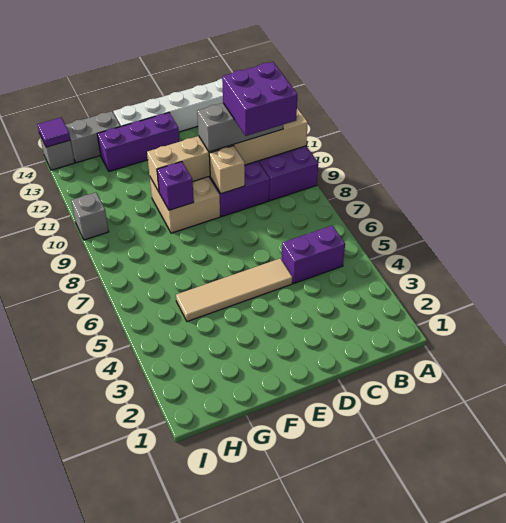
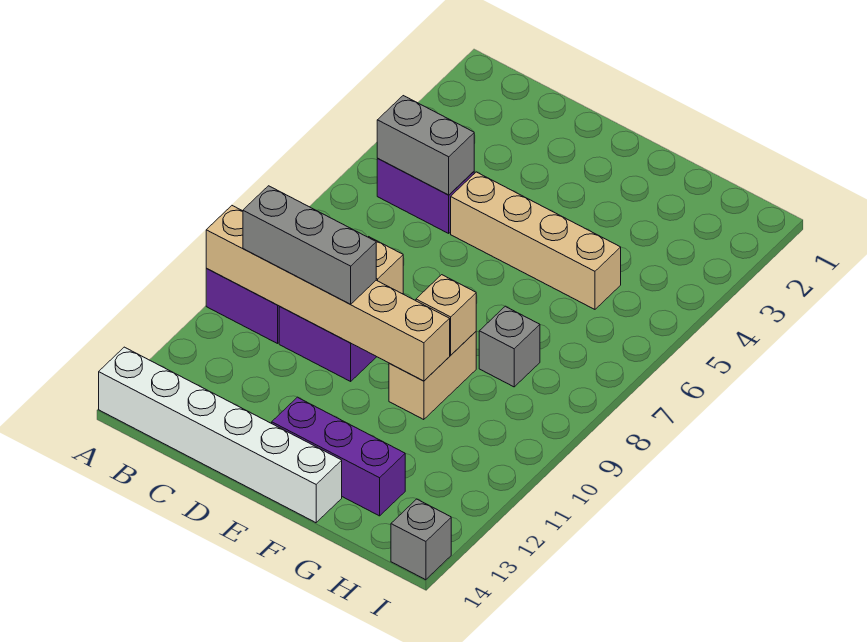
purple brick B9:C10 level 4 -> none
tan tile D5:G5 level 1 -> tan brick D5:G5 level 1
tan brick E9:F10 level 1 -> tan brick F9:F10 level 1
purple brick F9 level 2 -> tan brick F9 level 2
grey brick G14:H14 level 1 -> grey brick B5:C5 level 2
grey brick I10 level 1 -> grey brick G8 level 1
purple tile I14 level 2 -> none

